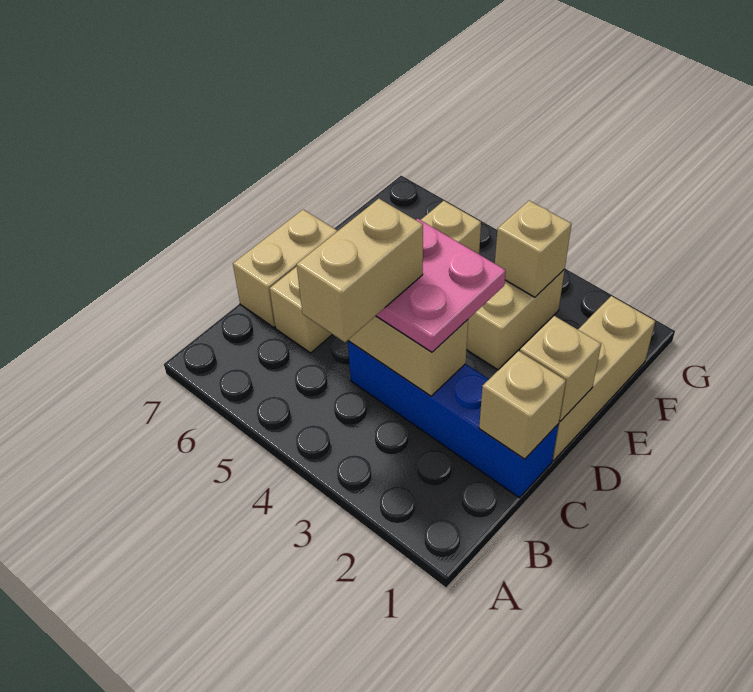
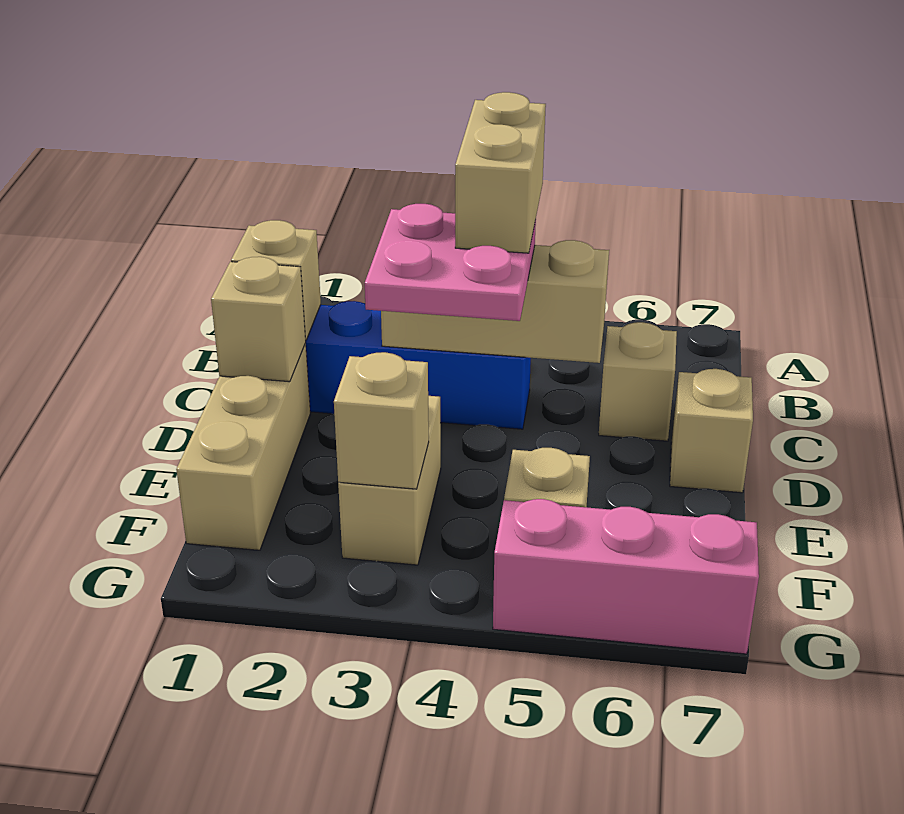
tan brick C7:D7 level 1 -> tan brick D7 level 1
none -> pink brick G5:G7 level 1

